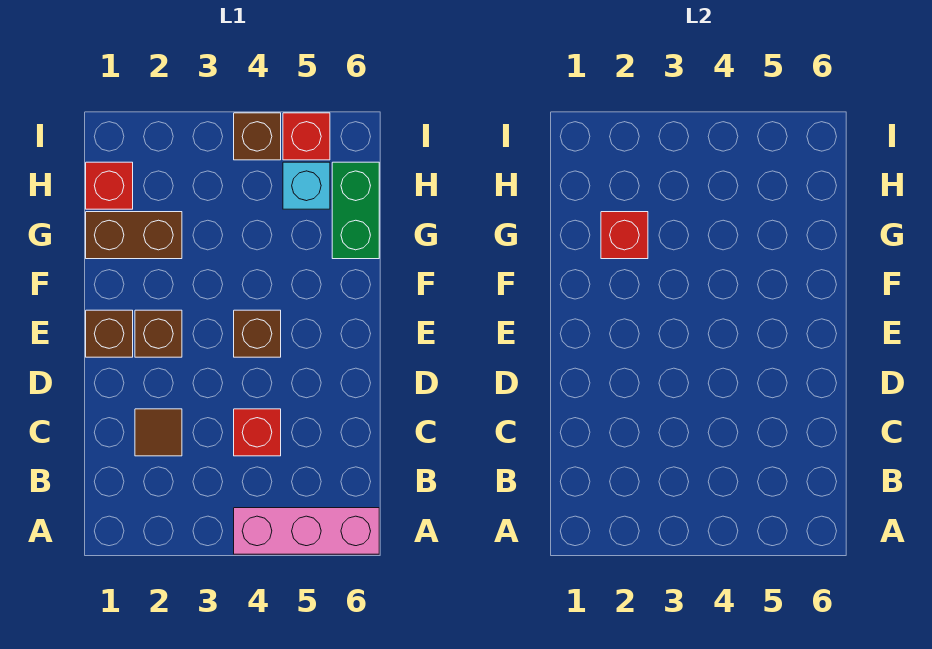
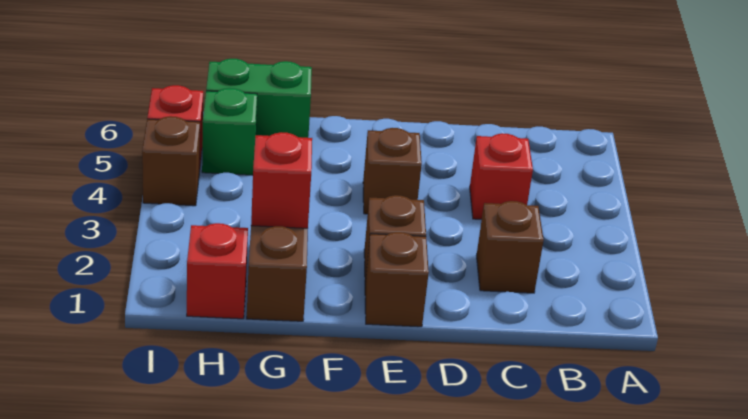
pink brick A4:A6 level 1 -> none
brown tile C2 level 1 -> brown brick C2 level 1
cyan brick H5 level 1 -> green brick H5 level 1

